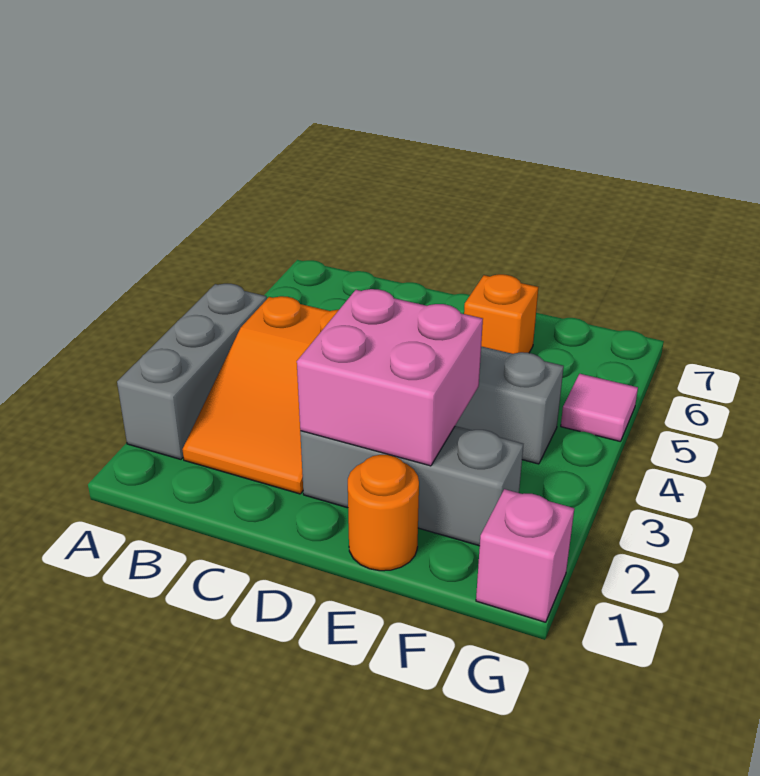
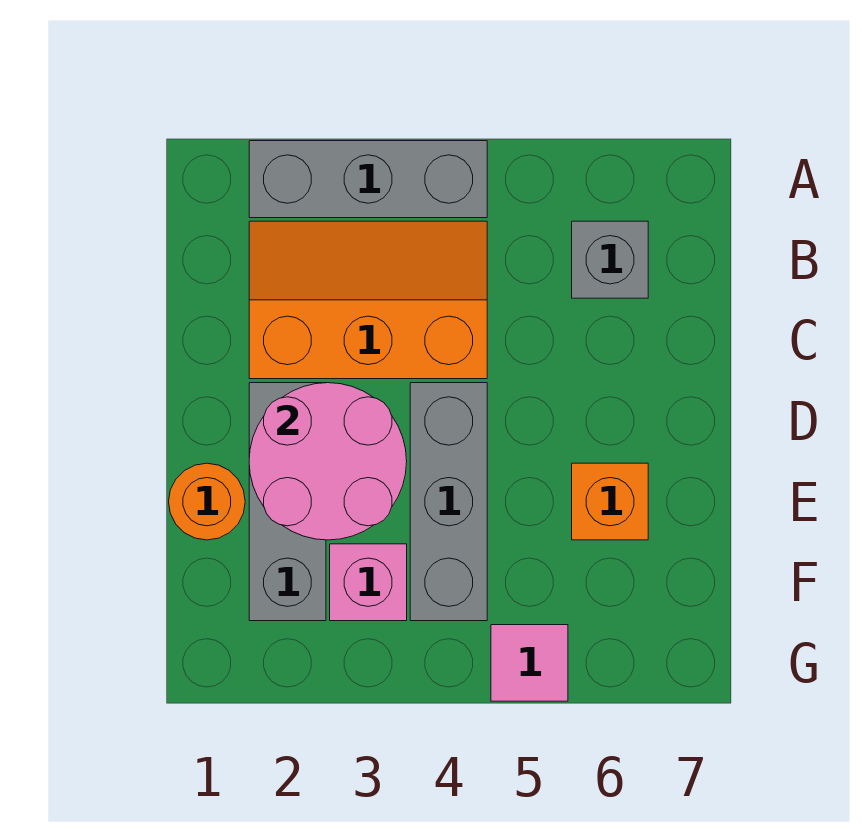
orange slope B2:C4 level 1 top 4 -> orange slope B2:C4 level 1 top C
none -> grey brick B6 level 1
pink brick D2:E3 level 2 -> pink round brick D2:E3 level 2
pink brick G1 level 1 -> pink brick F3 level 1

